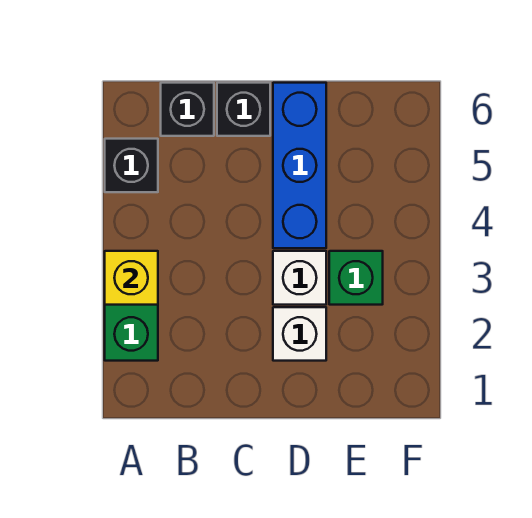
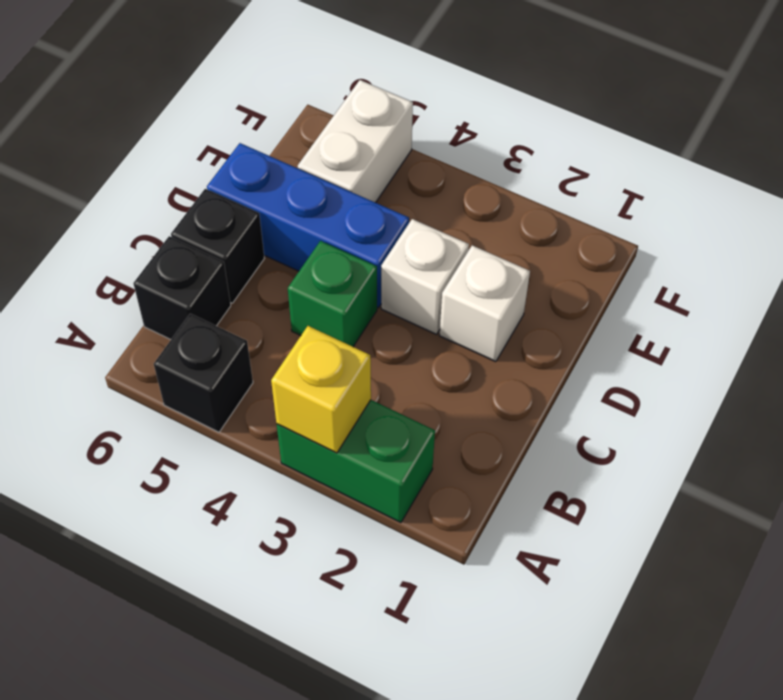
green brick E3 level 1 -> green brick C4 level 1
none -> white brick E5:F5 level 1

